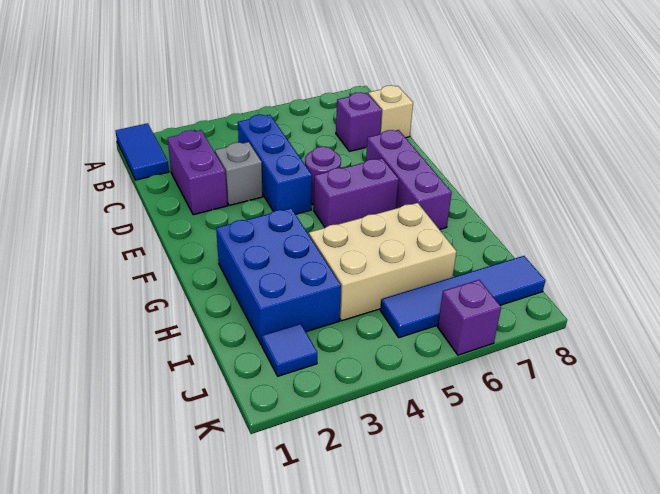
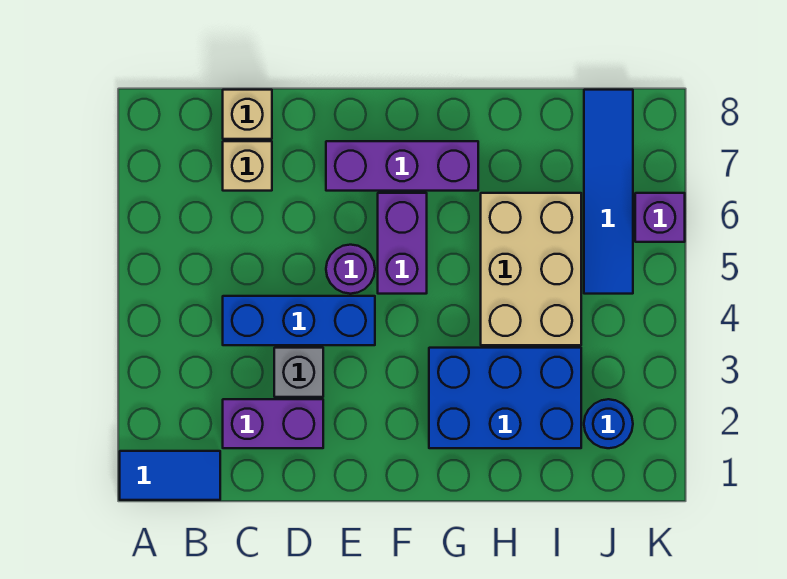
purple brick C7 level 1 -> tan brick C7 level 1
blue tile J2 level 1 -> blue round brick J2 level 1

